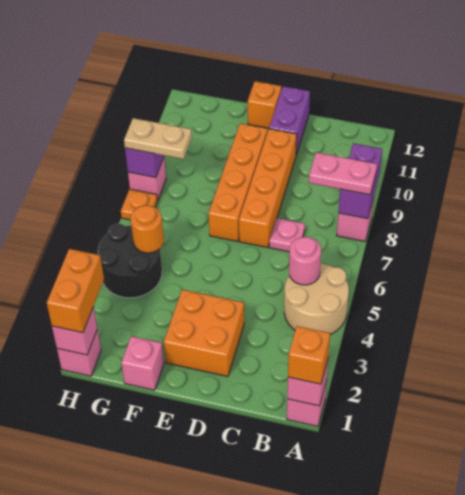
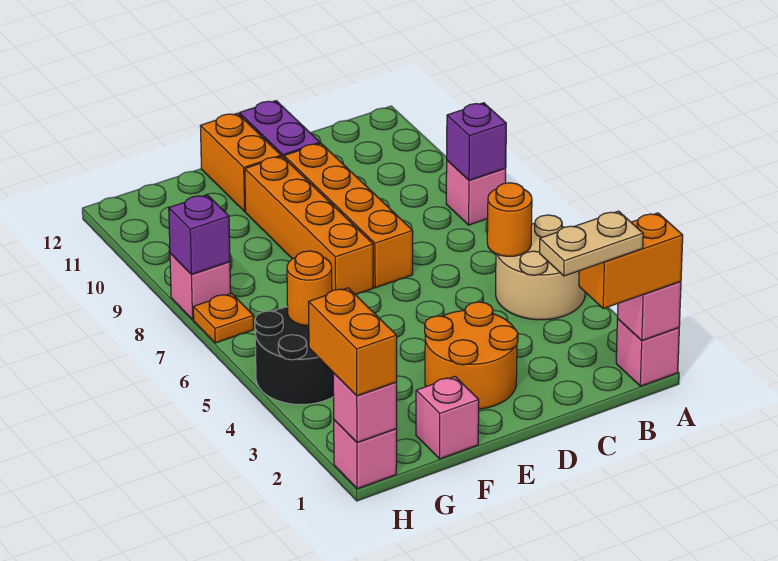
orange brick A1 level 3 -> orange brick A1:B1 level 3
purple brick A8:A9 level 2 -> purple brick A8 level 2
pink plate A8:B8 level 3 -> none
pink round brick B5 level 2 -> orange round brick B5 level 2
pink plate C7 level 1 -> none
orange brick D2:E3 level 1 -> orange round brick D2:E3 level 1
orange brick E12 level 1 -> orange brick E11:E12 level 1
tan plate G8:H8 level 3 -> tan plate B1:C1 level 4

